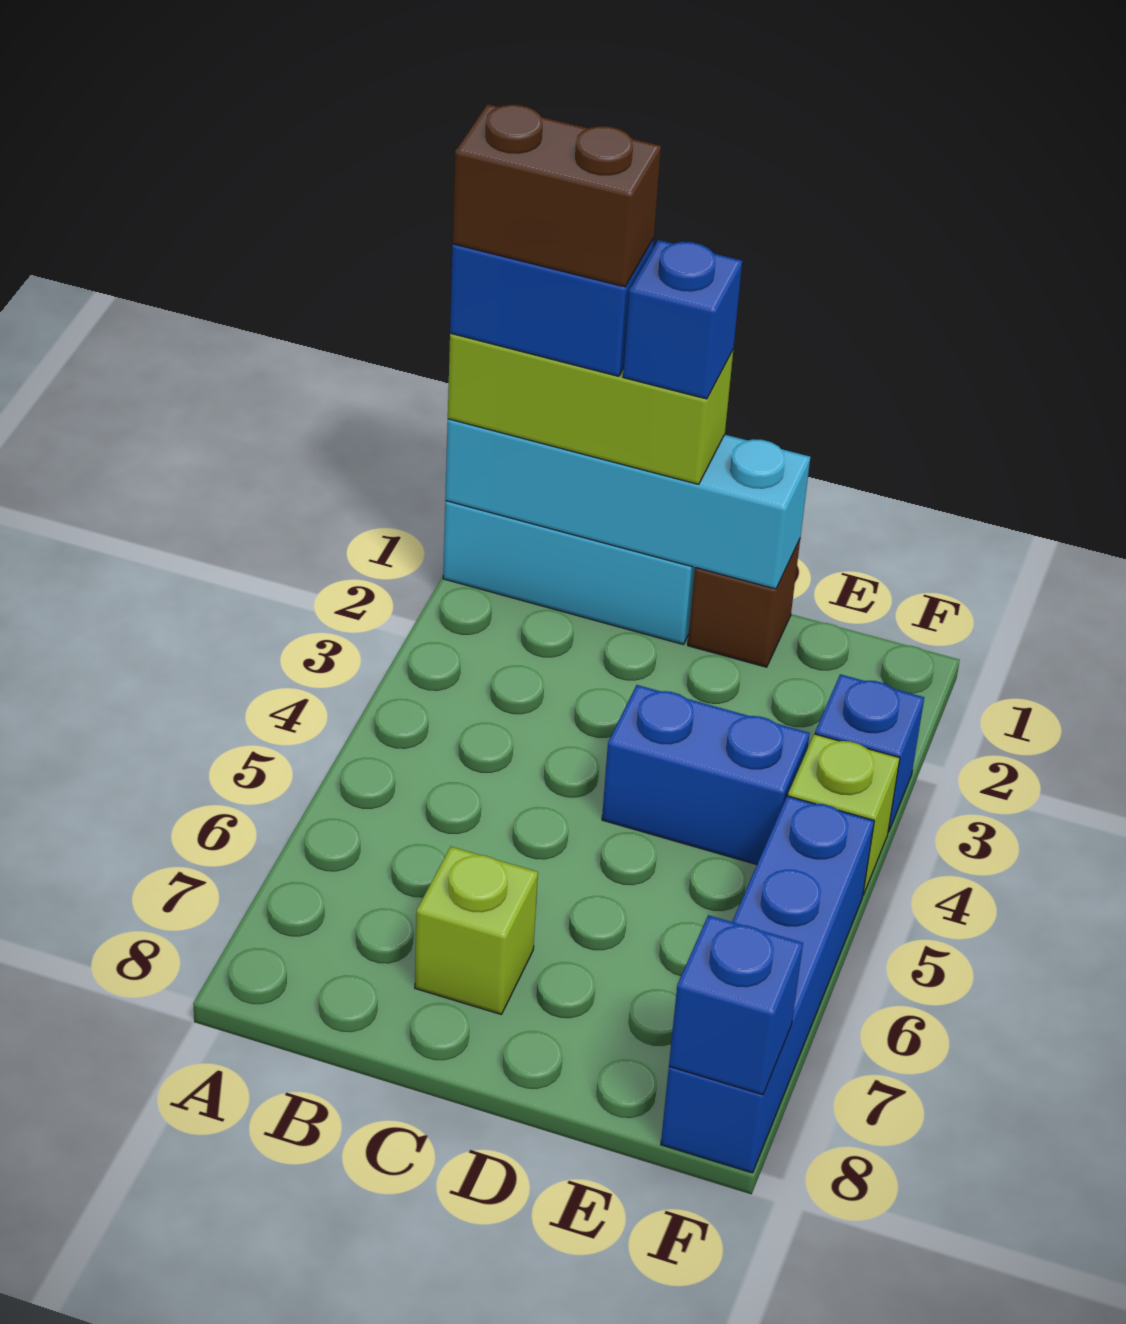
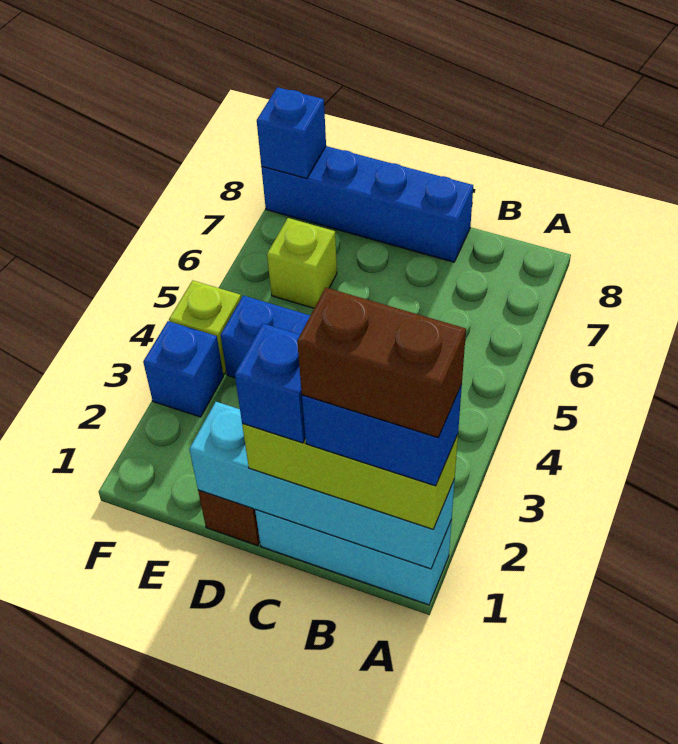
lime brick C7 level 1 -> lime brick E6 level 1
blue brick F5:F8 level 1 -> blue brick C8:F8 level 1

